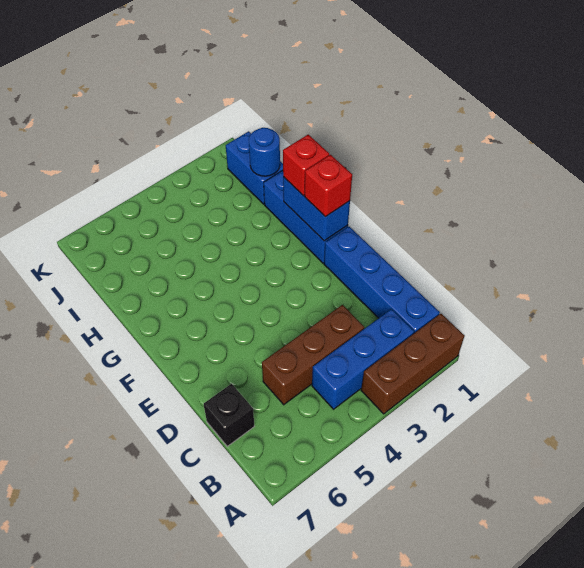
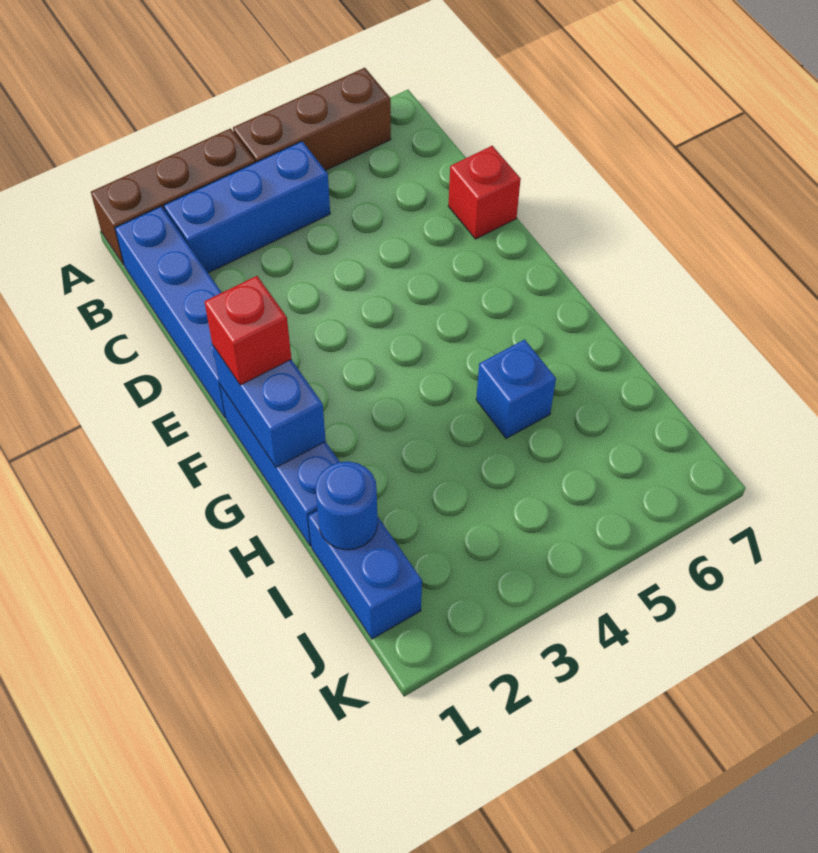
brown brick C3:C5 level 1 -> brown brick A4:A6 level 1
black brick C7 level 1 -> none
red brick G1 level 3 -> red brick D7 level 1
none -> blue brick H5 level 1

